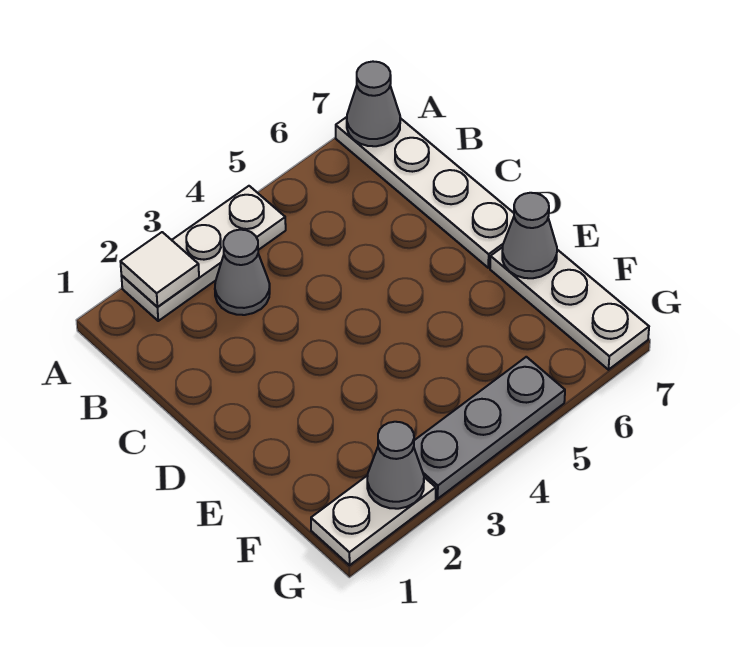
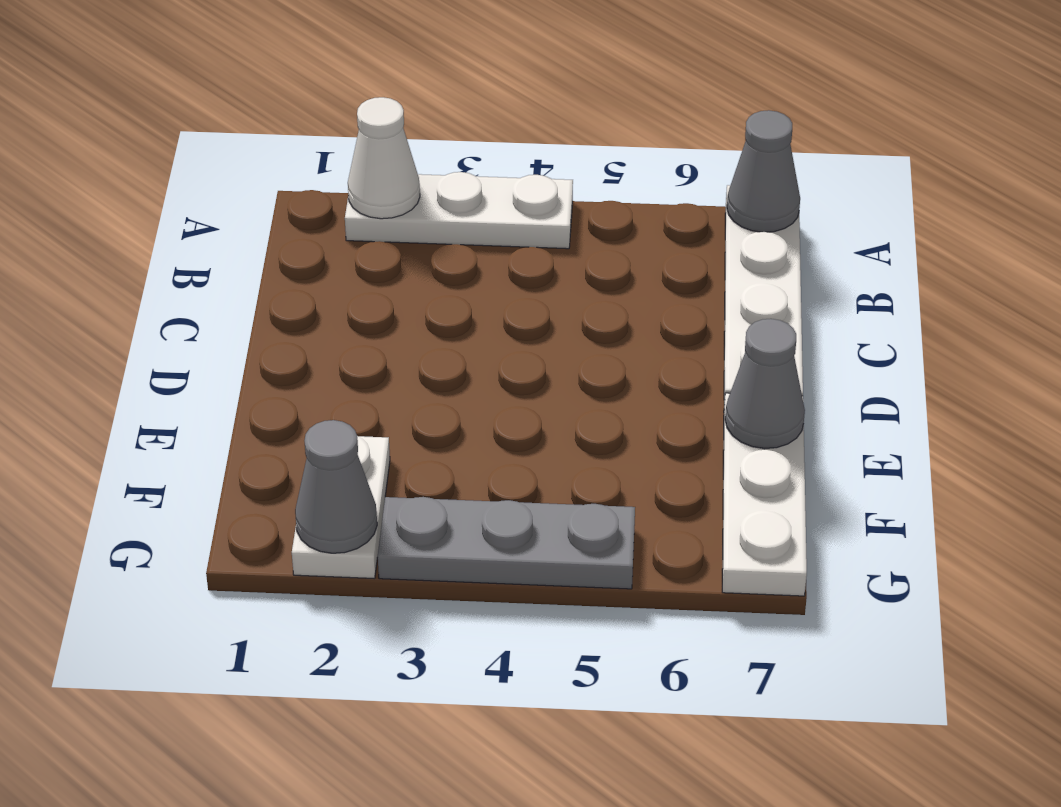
white tile A2 level 2 -> white cone A2 level 2
grey cone B3 level 1 -> none
white plate G1:G2 level 1 -> white plate F2:G2 level 1

